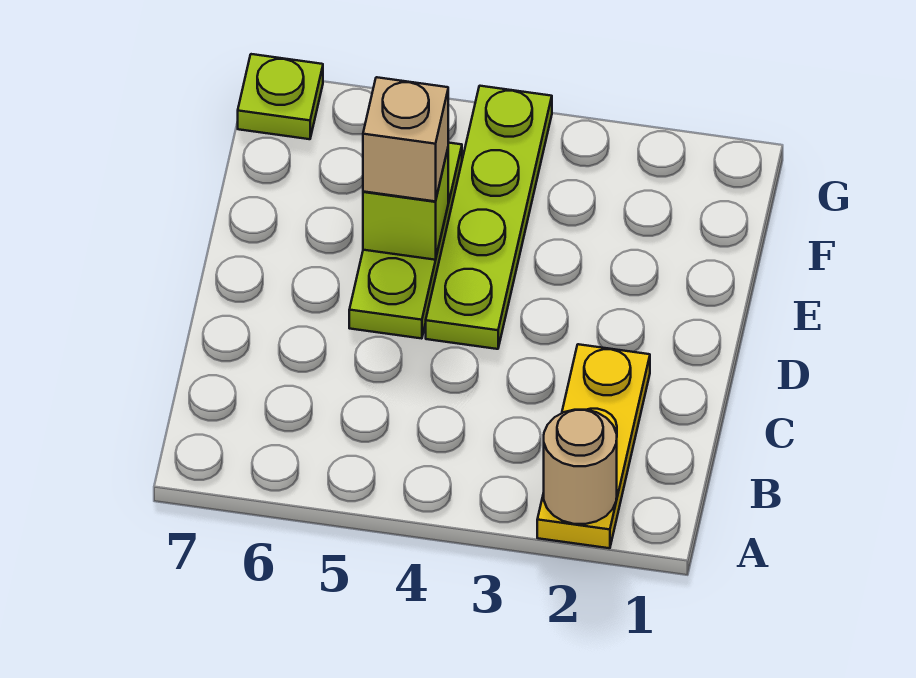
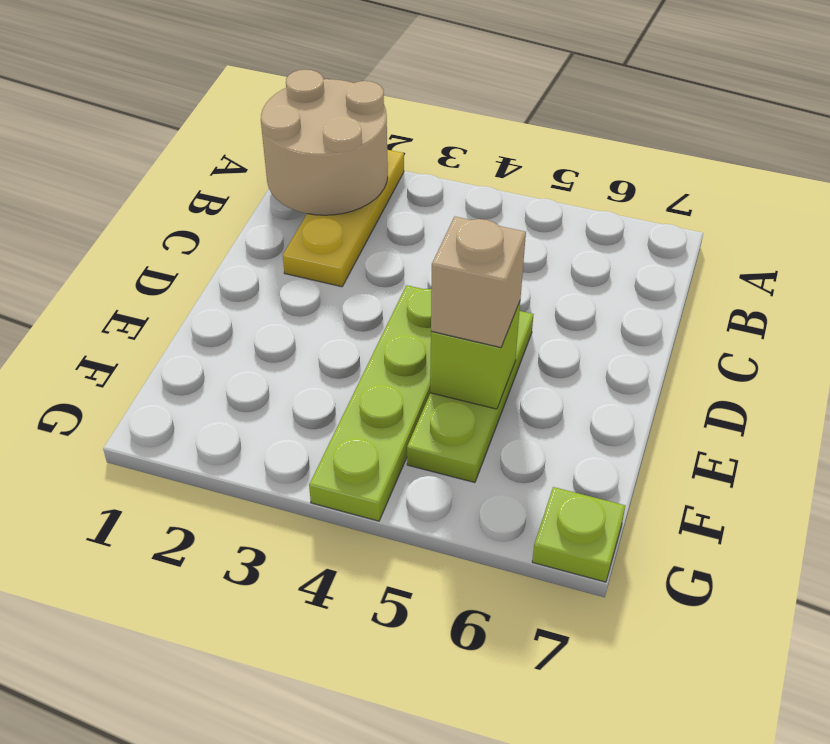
tan round brick A2 level 2 -> tan round brick A1:B2 level 2

